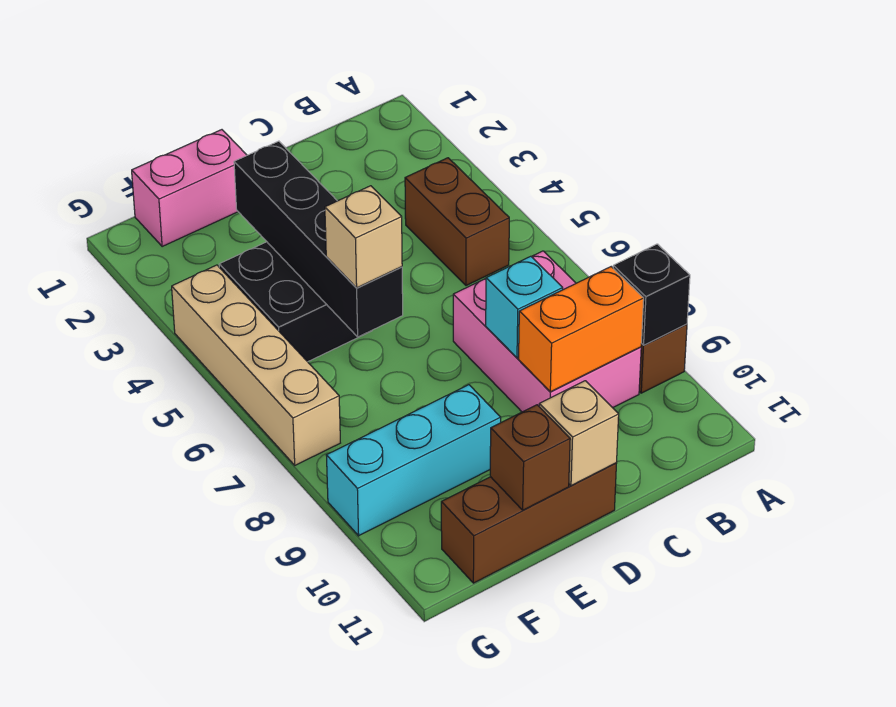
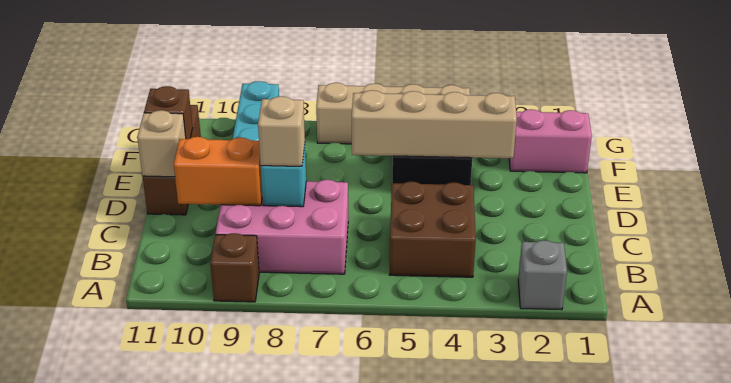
none -> grey brick A2 level 1
black brick A9 level 2 -> none
brown brick B4:B5 level 1 -> brown brick B4:C5 level 1
orange brick B9:C9 level 2 -> orange brick C9:C10 level 2
pink brick E1:F1 level 1 -> pink brick F1:F2 level 1
black brick E3:E6 level 2 -> tan brick E3:E6 level 2
tan brick E6 level 3 -> tan brick C8 level 3

